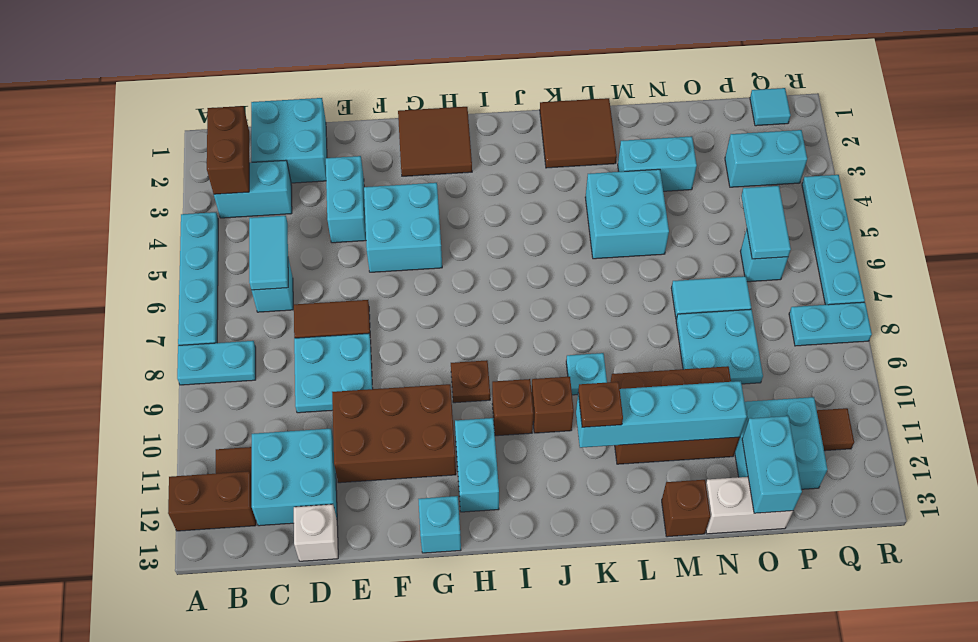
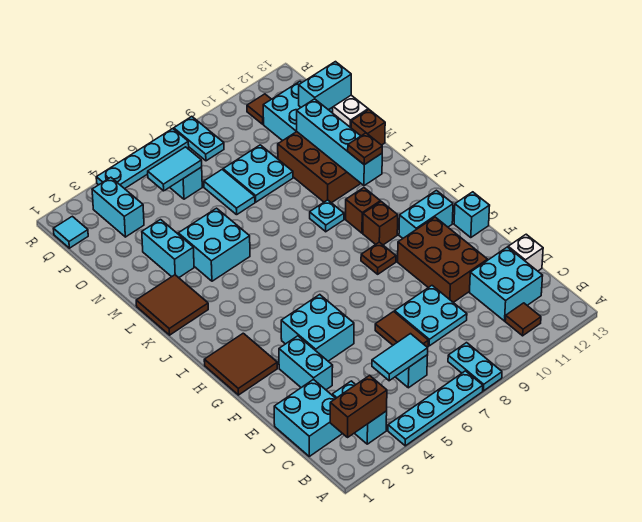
brown brick A12:B12 level 1 -> none
cyan brick E3:E4 level 1 -> cyan brick E3:F3 level 1

